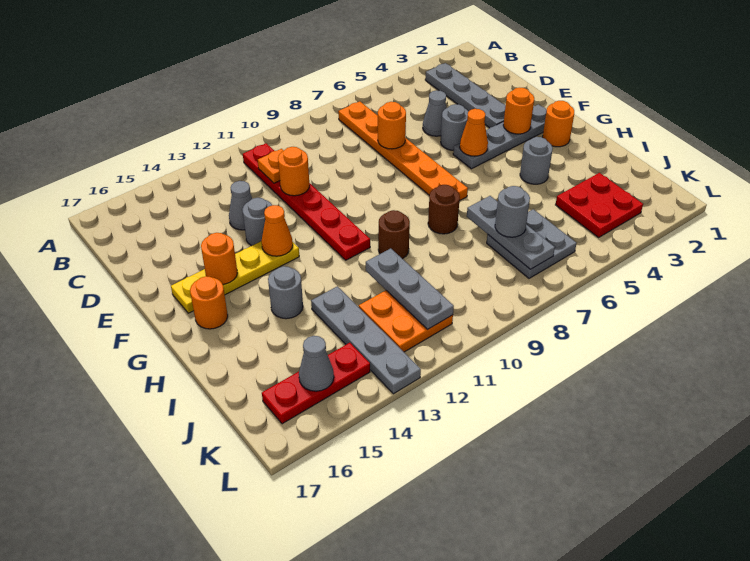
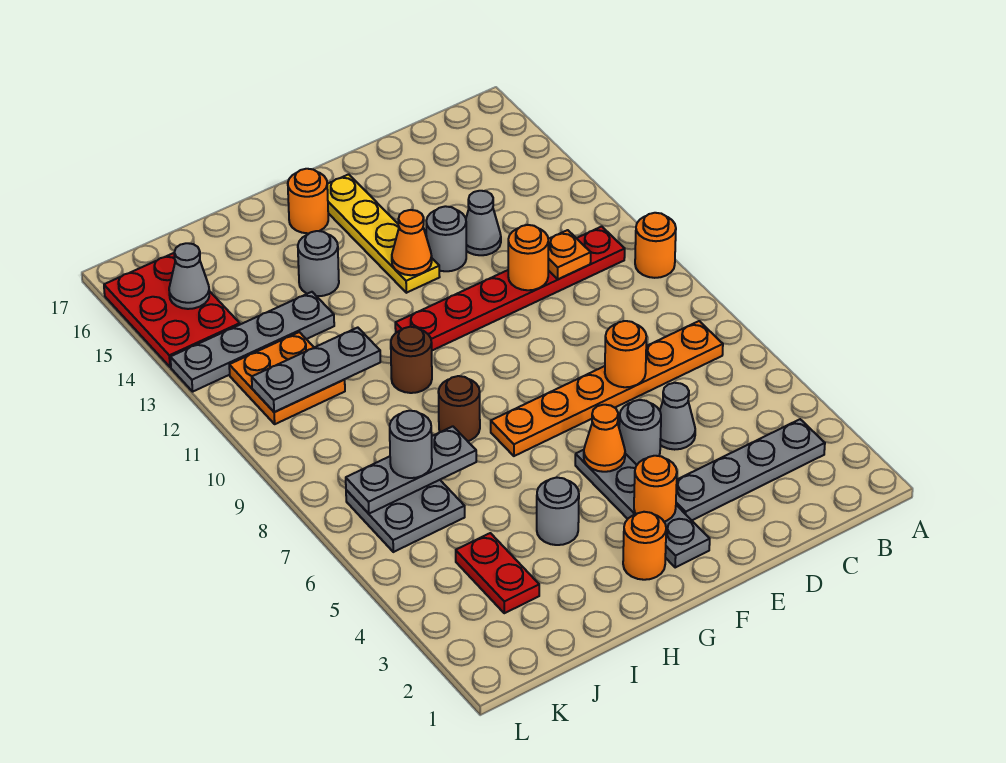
orange round brick F15 level 2 -> orange round brick A10 level 1
red plate J3:K4 level 1 -> red plate J3:J4 level 1
red plate K14:K16 level 1 -> red plate K14:L16 level 1

